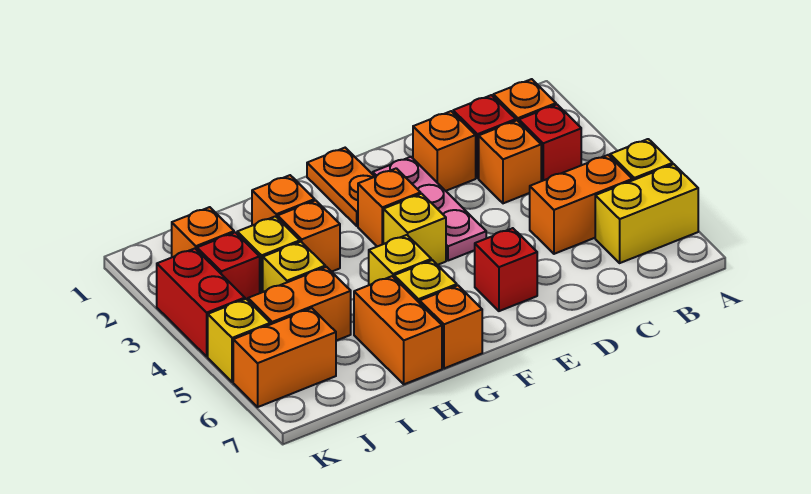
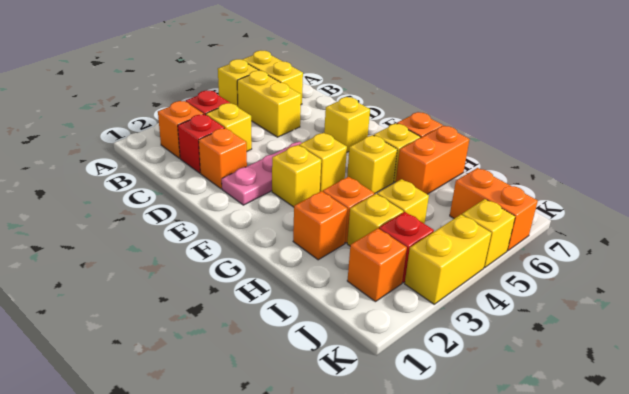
orange brick B5:C5 level 1 -> yellow brick B5:C5 level 1
orange brick C3 level 1 -> yellow brick C3 level 1
red brick E6 level 1 -> yellow brick E6 level 1
orange plate F1:F2 level 1 -> none
orange brick F3 level 1 -> yellow brick F3 level 1
orange brick I5:J5 level 1 -> none
red brick K3:K4 level 1 -> yellow brick K3:K4 level 1

